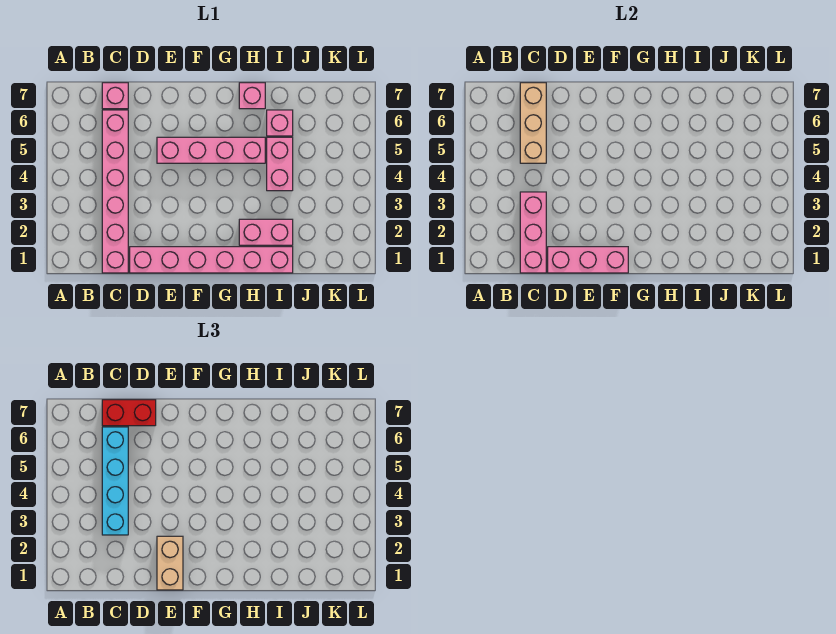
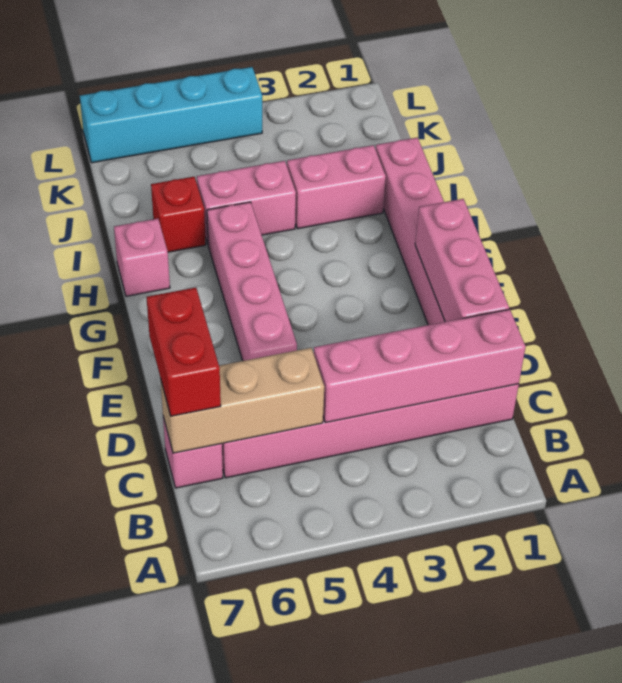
pink brick C1:C3 level 2 -> pink brick C1:C4 level 2
cyan brick C3:C6 level 3 -> cyan brick L4:L7 level 1
tan brick E1:E2 level 3 -> none
pink brick H2:I2 level 1 -> pink brick I2:I3 level 1
pink brick I6 level 1 -> red brick I6 level 1

